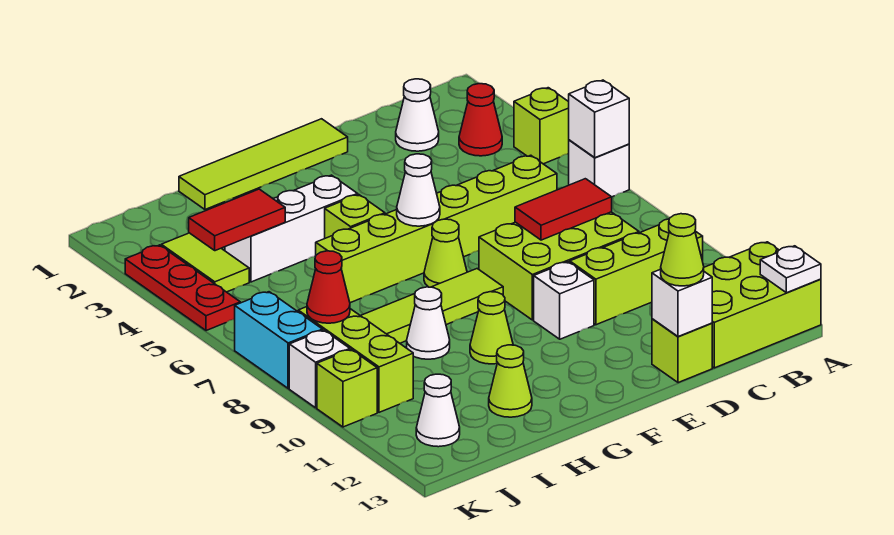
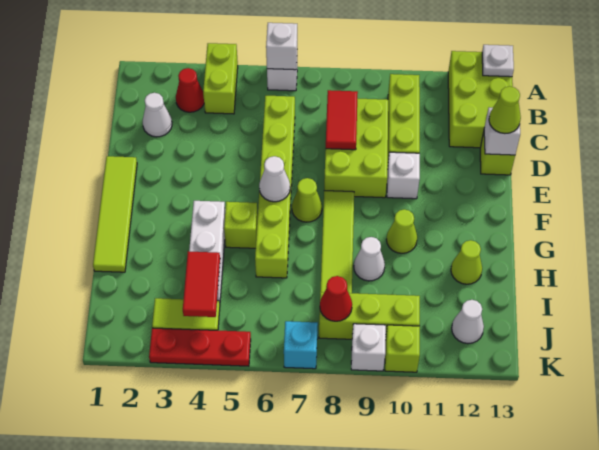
lime brick A4 level 1 -> lime brick A4:B4 level 1
cyan brick K7:K8 level 1 -> cyan brick K7 level 1

